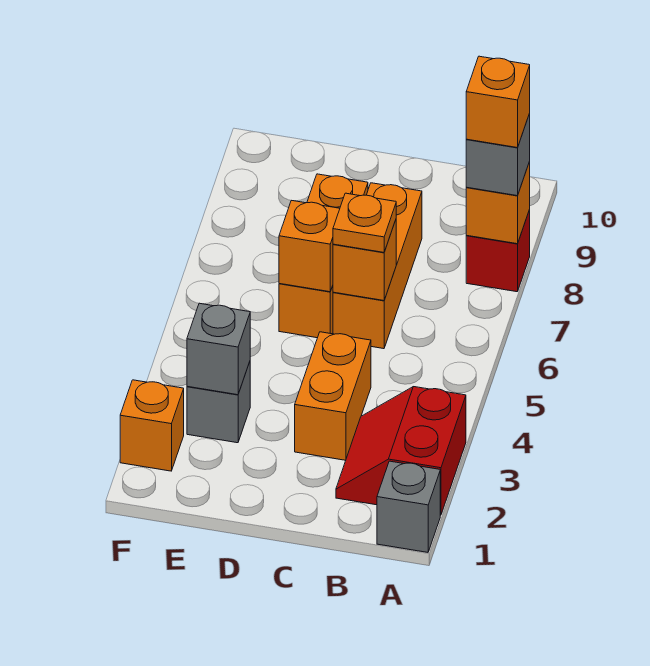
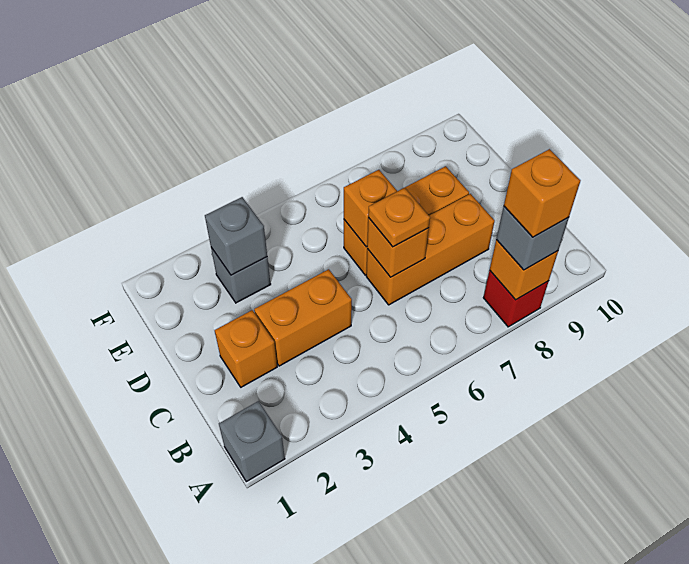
red slope A2:B3 level 1 top A -> none
orange brick F2 level 1 -> orange brick C2 level 1

